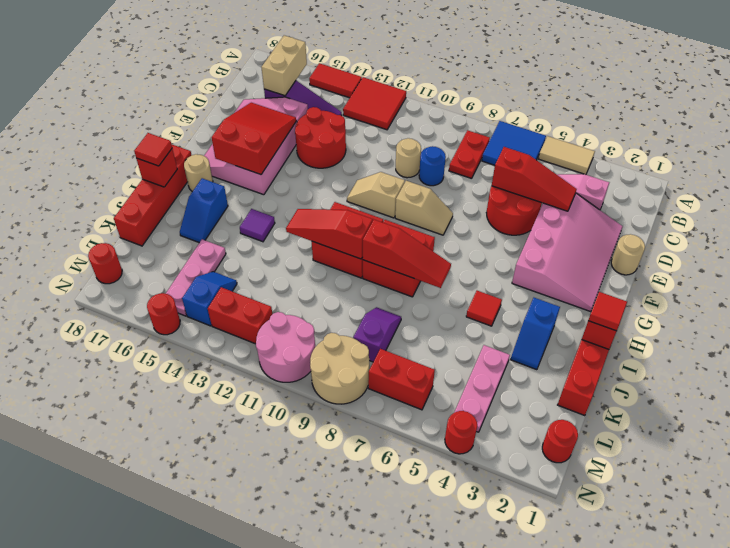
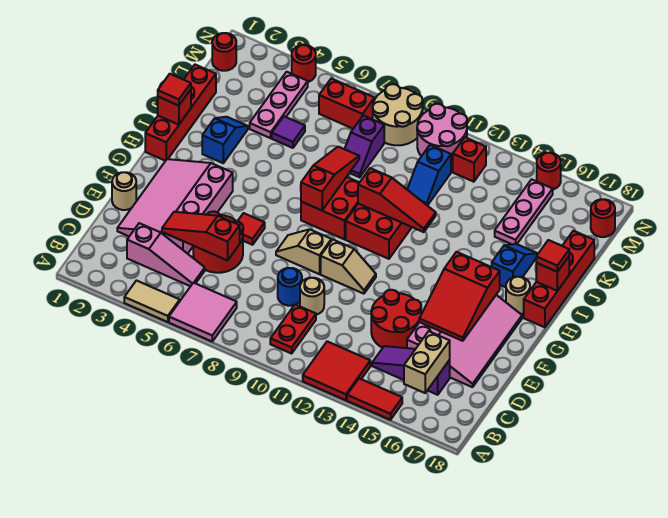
blue tile A6:B7 level 1 -> pink tile A6:B7 level 1
red plate B8:C8 level 1 -> red plate B10:C10 level 1
red tile I5 level 1 -> red tile F6 level 1
red slope I7:I9 level 2 top 9 -> red slope H8:J8 level 2 top H
purple tile I14 level 1 -> purple tile K5 level 1
blue slope L14:M14 level 1 top M -> blue slope K11:L11 level 1 top L
red brick M12:M13 level 1 -> red brick M12 level 1

